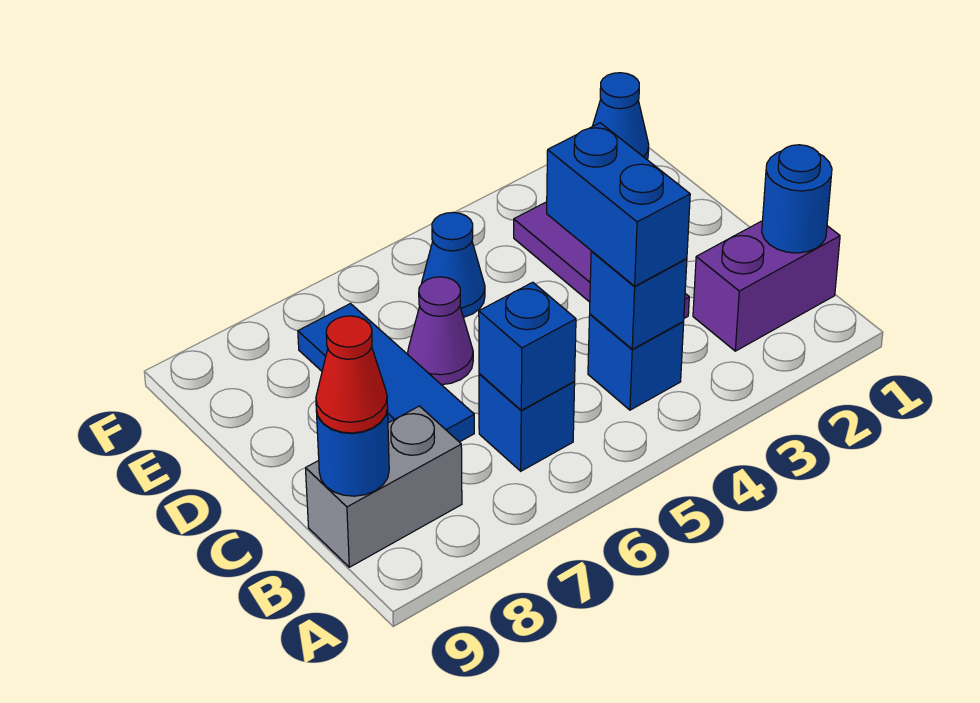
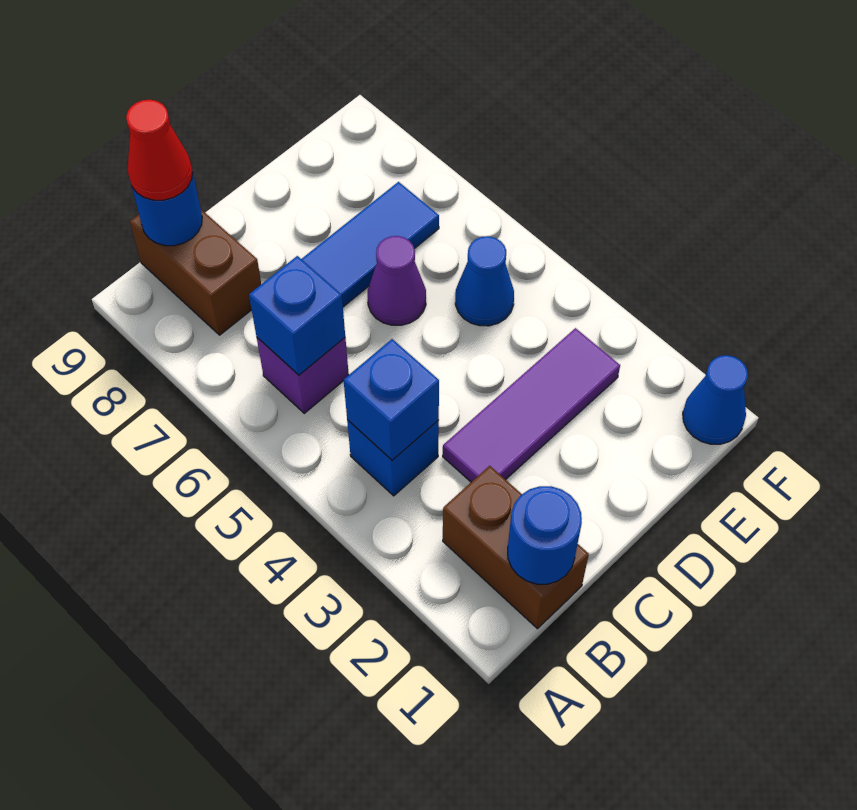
purple brick B1:B2 level 1 -> brown brick B1:B2 level 1
blue brick B4:C4 level 3 -> none
blue brick B6 level 1 -> purple brick B6 level 1
grey brick B8:B9 level 1 -> brown brick B8:B9 level 1

